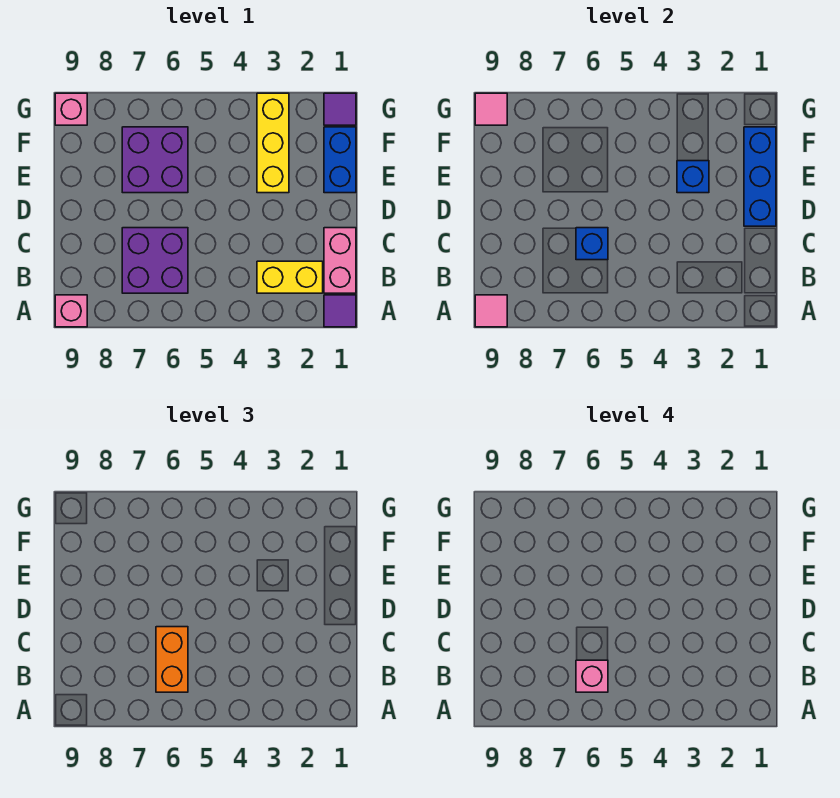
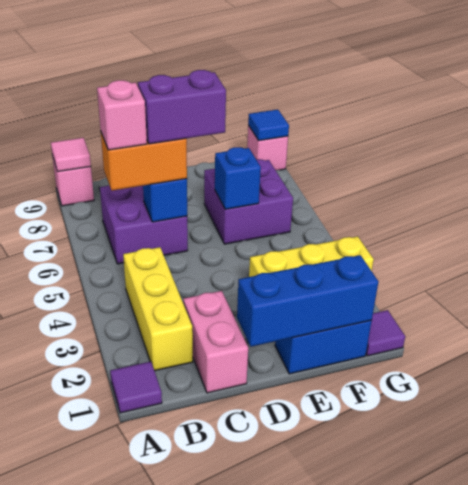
pink brick B1:C1 level 1 -> pink brick C1:C2 level 1
yellow brick B2:B3 level 1 -> yellow brick B2:B4 level 1
none -> purple brick C6:D6 level 4
blue brick E3 level 2 -> blue brick E6 level 2
pink tile G9 level 2 -> blue tile G9 level 2

